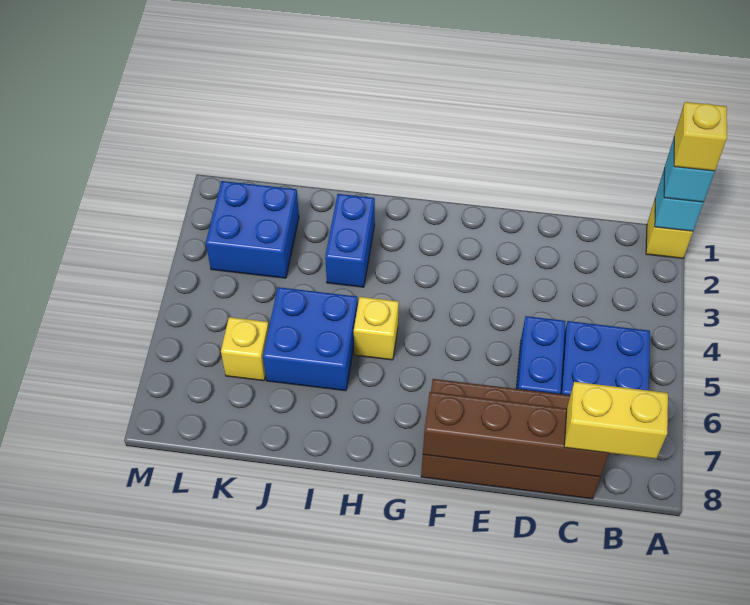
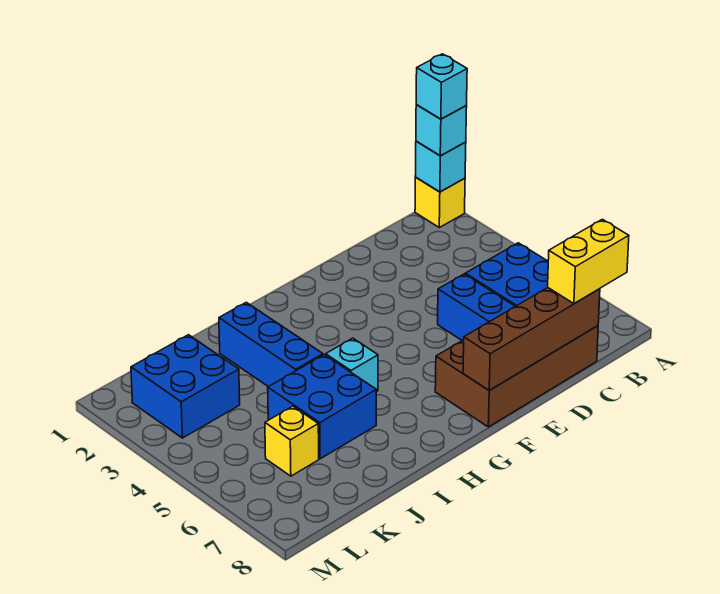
yellow brick A1 level 4 -> cyan brick A1 level 4
yellow brick H5 level 1 -> cyan brick H5 level 1
blue brick I2:I3 level 1 -> blue brick I2:I4 level 1

